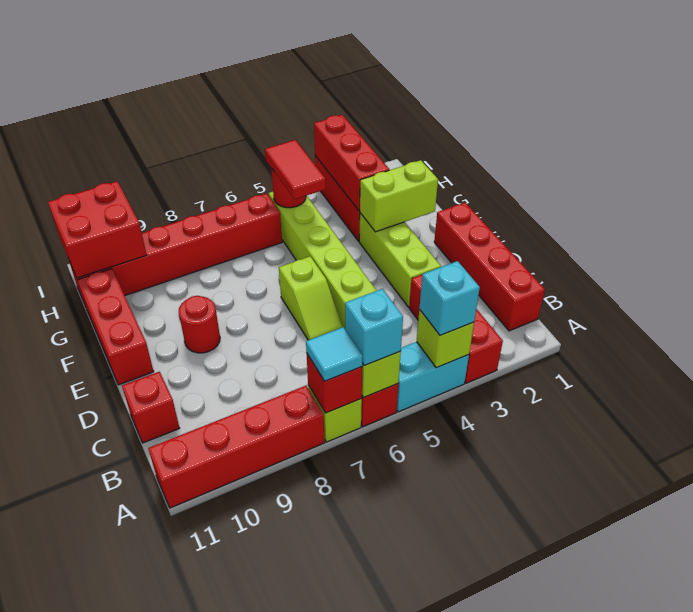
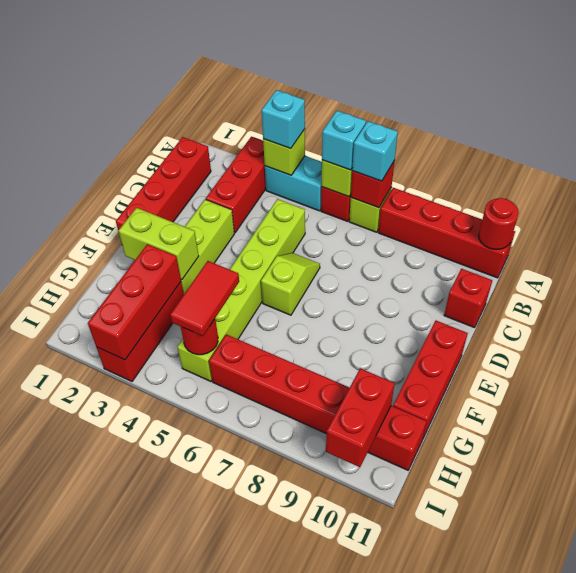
cyan tile A7 level 3 -> cyan brick A7 level 3
red round brick E9 level 1 -> red round brick A11 level 2
red brick H10:I11 level 2 -> red brick H10:I10 level 2

